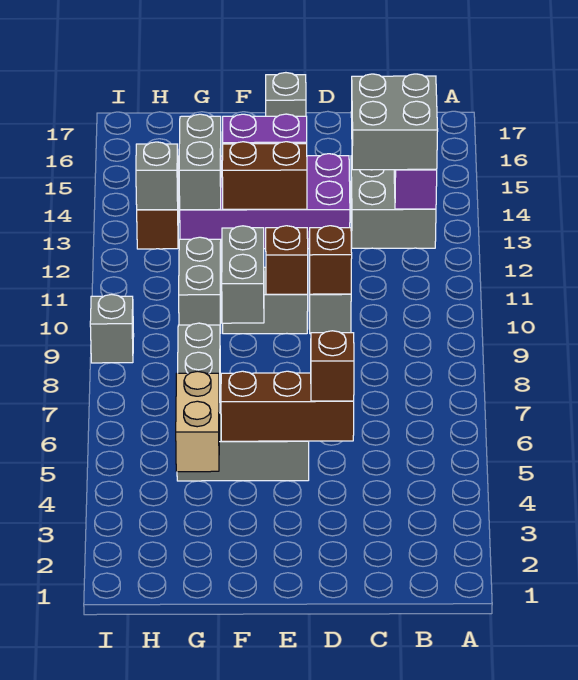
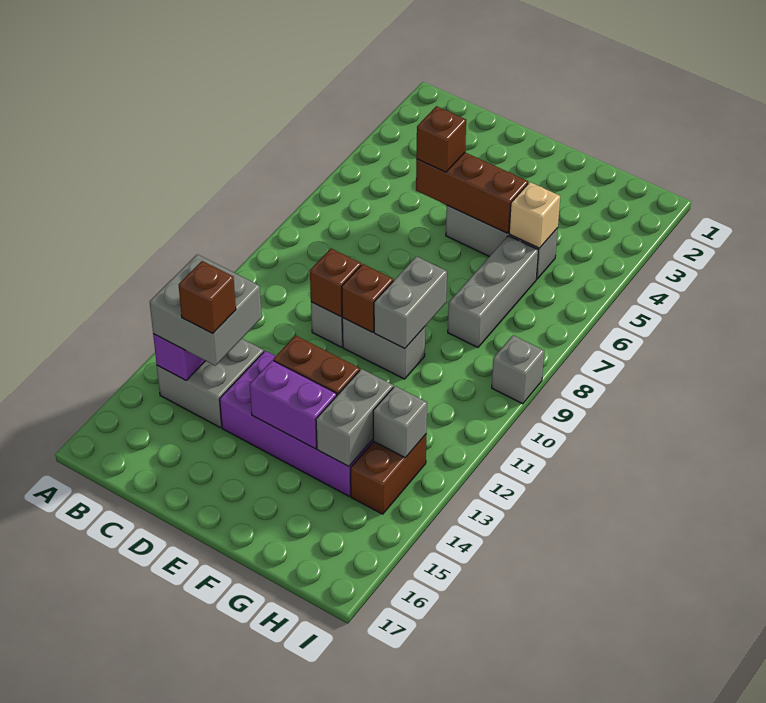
none -> brown brick C14 level 4
grey brick E17 level 1 -> none
tan brick G4:G5 level 2 -> tan brick G5 level 2
grey brick G10:G11 level 1 -> none

